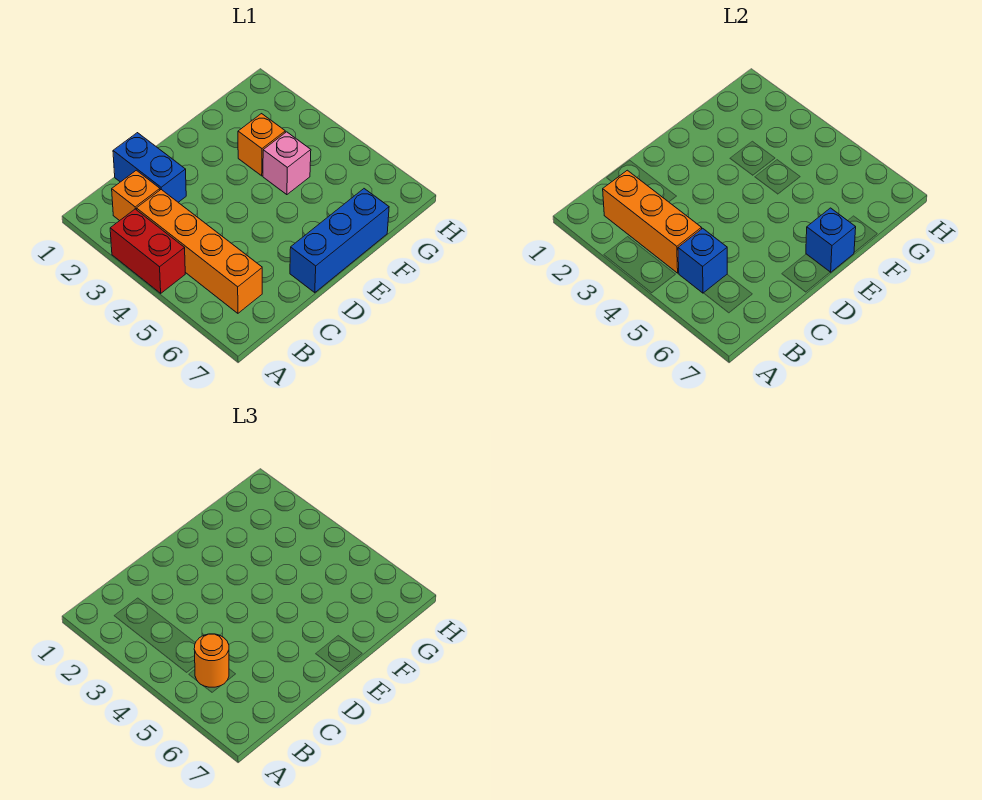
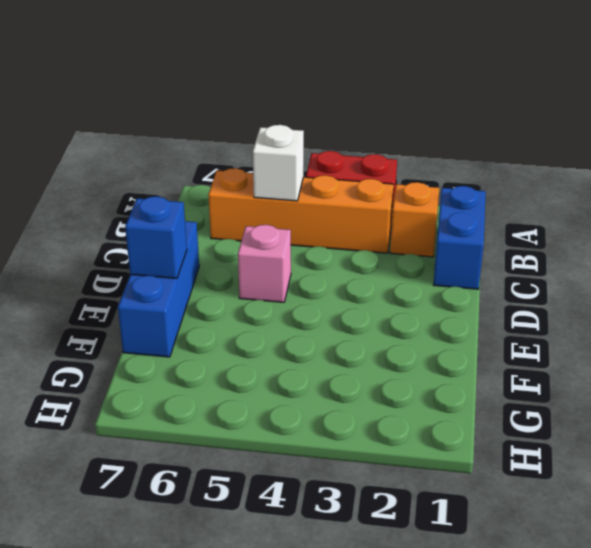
orange brick B2:B4 level 2 -> none
blue brick B5 level 2 -> white brick B5 level 2
orange round brick B5 level 3 -> none
blue brick C1:C2 level 1 -> blue brick B1:C1 level 1
orange brick F3 level 1 -> none
pink brick F4 level 1 -> pink brick D5 level 1

